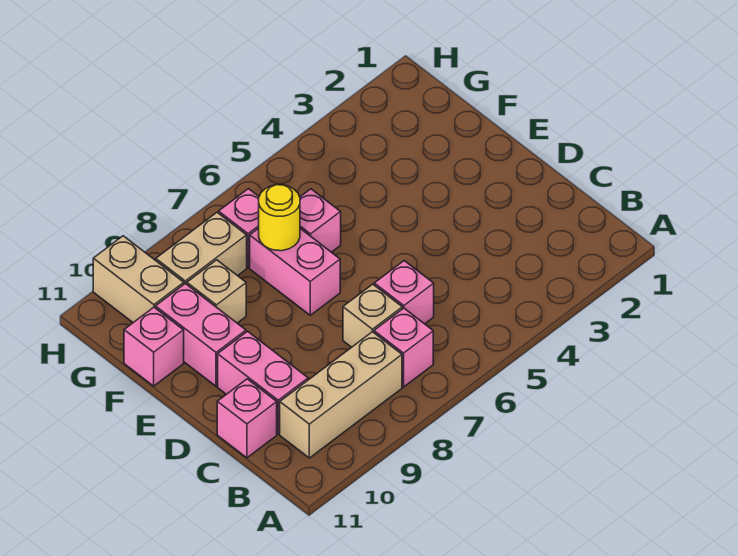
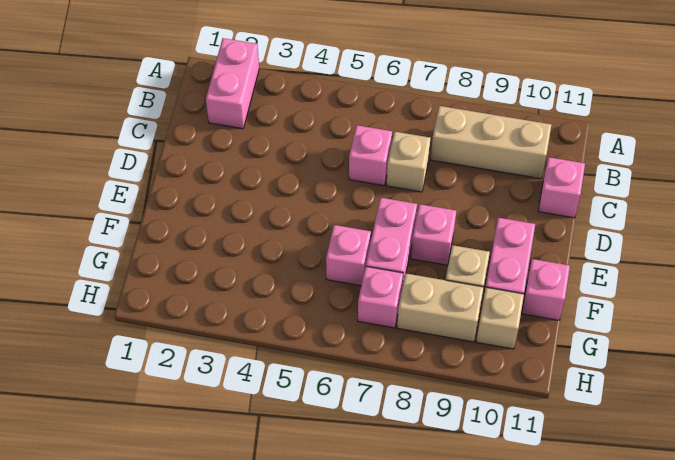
pink brick B7 level 1 -> pink brick E8 level 1
pink brick C10:D10 level 1 -> pink brick A2:B2 level 1
yellow round brick F7 level 2 -> none
tan brick G10:H10 level 1 -> tan brick G10 level 1

